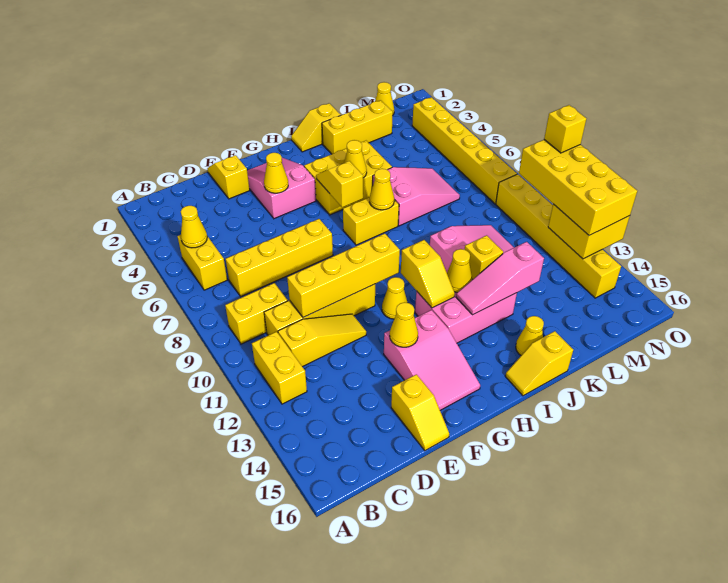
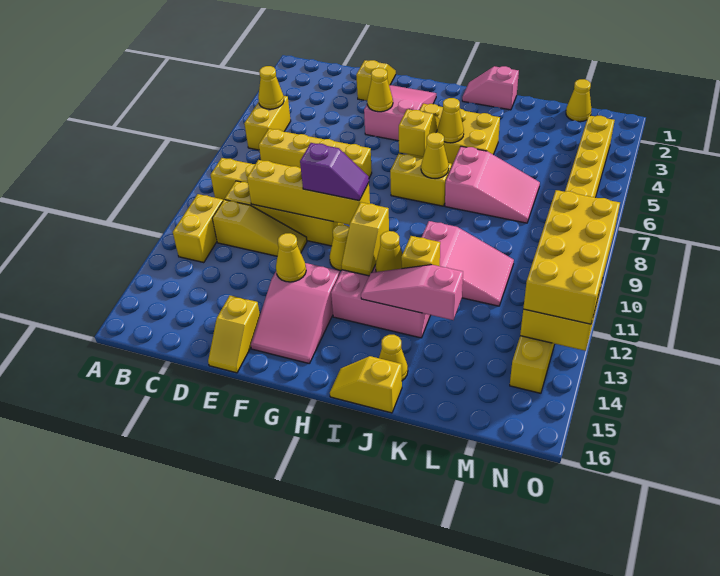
none -> purple slope F10:G10 level 3 top F
yellow slope I1:J1 level 1 top J -> pink slope I1:J1 level 1 top J
yellow brick J2:L2 level 1 -> none
yellow brick O10 level 4 -> none

